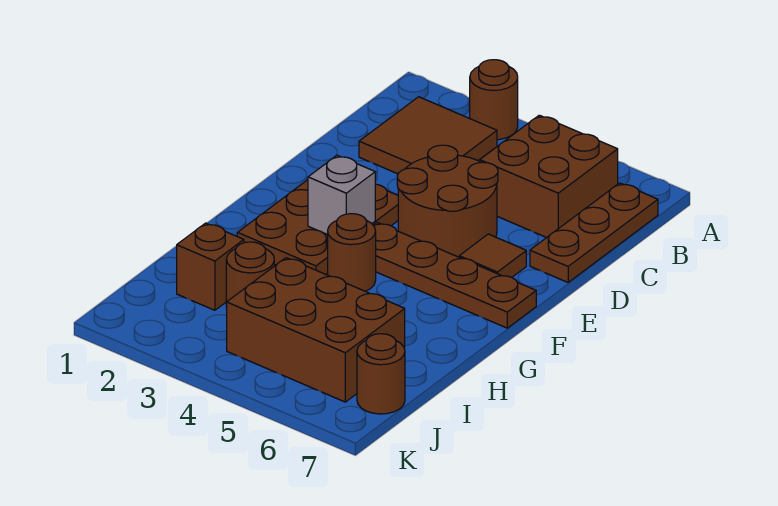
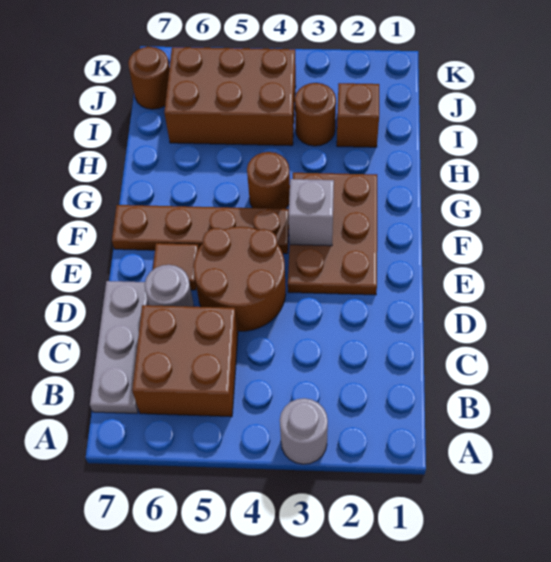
brown round brick A3 level 1 -> grey round brick A3 level 1
brown tile B2:C3 level 1 -> none
brown plate B7:D7 level 1 -> grey plate B7:D7 level 1
none -> grey round brick D6 level 1

